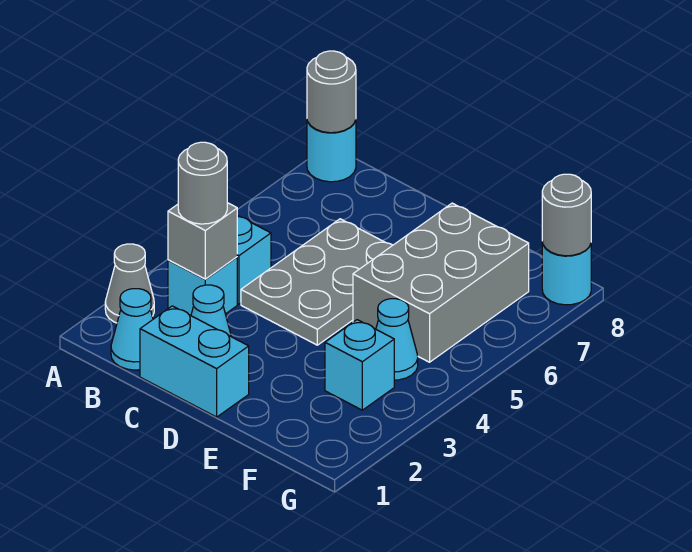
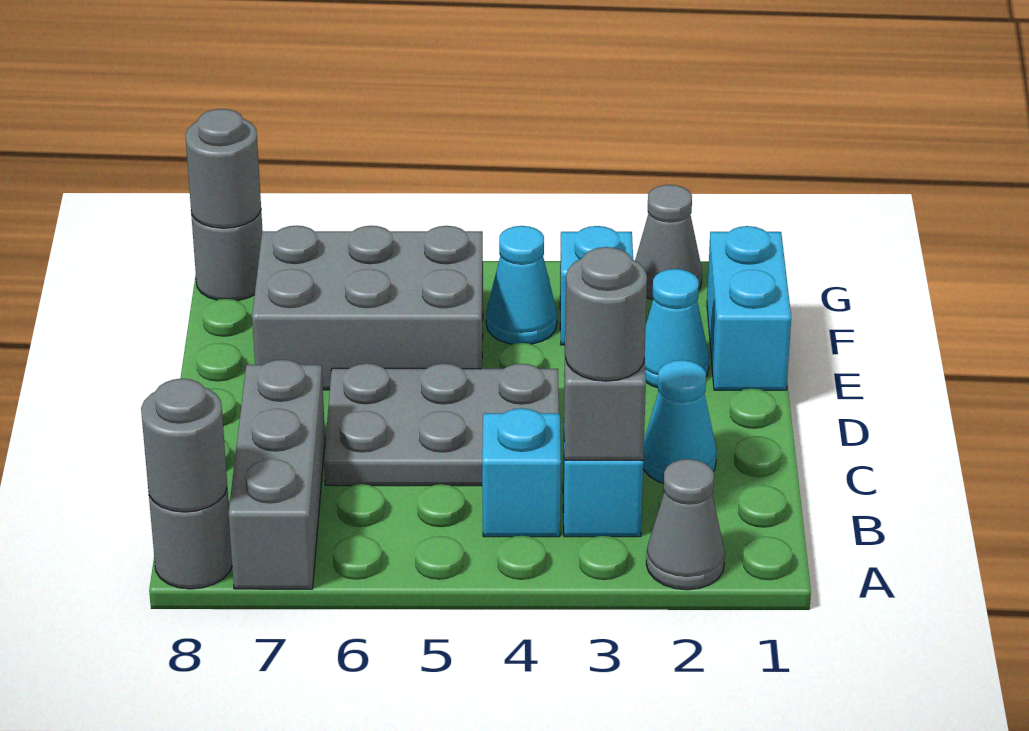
none -> grey brick A7:C7 level 1
cyan round brick A8 level 1 -> grey round brick A8 level 1
cyan cone B1 level 1 -> cyan cone E2 level 1
cyan brick C1:D1 level 1 -> cyan brick E1:F1 level 1
none -> grey cone G2 level 1
cyan round brick G8 level 1 -> grey round brick G8 level 1

